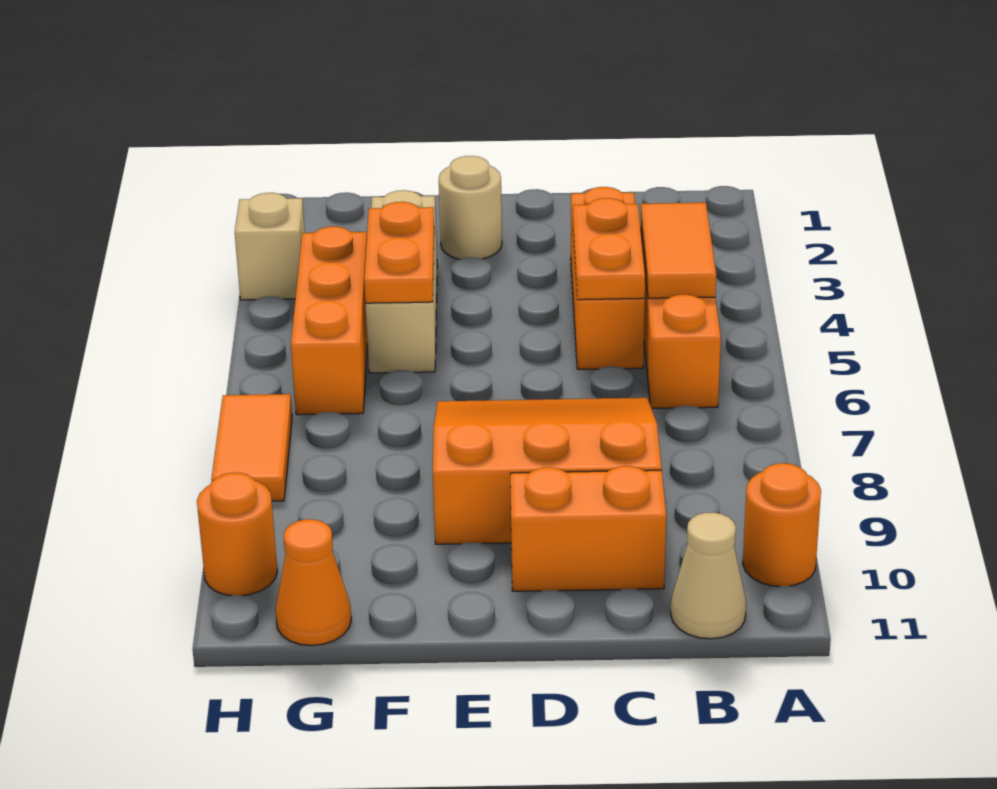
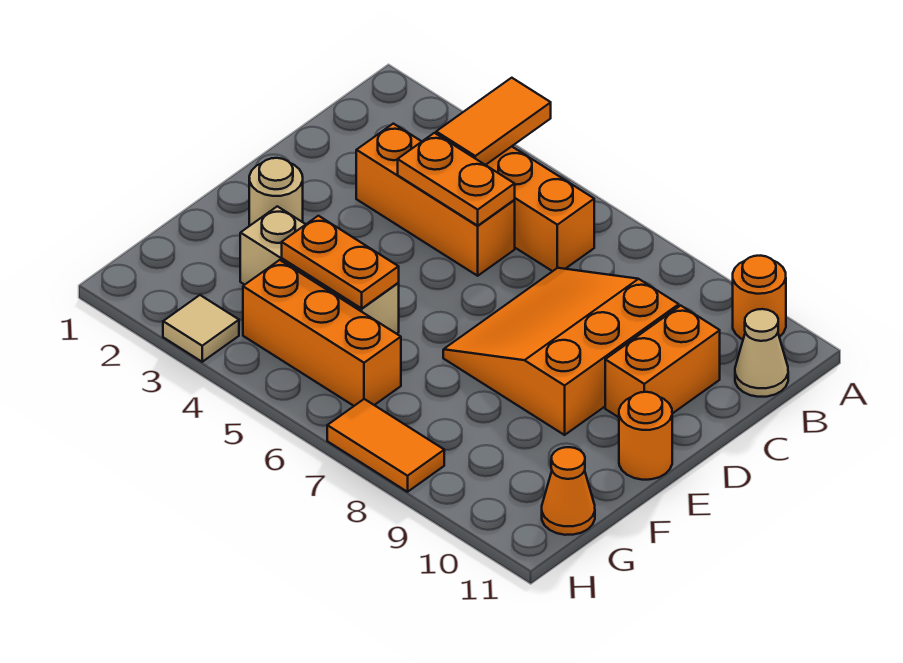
orange tile B4:B5 level 2 -> orange tile A4:B4 level 2
tan brick H3 level 1 -> tan tile H3 level 1
orange round brick H10 level 1 -> orange round brick E11 level 1

